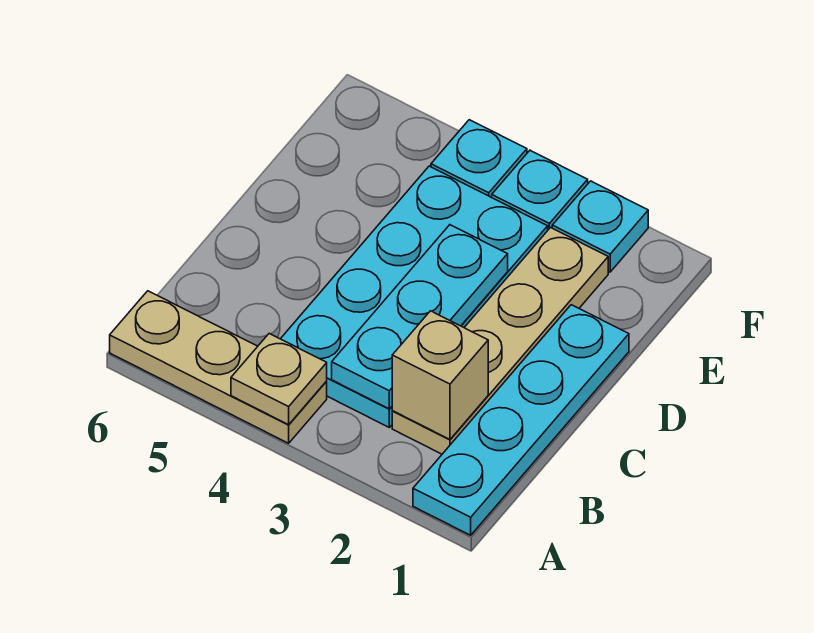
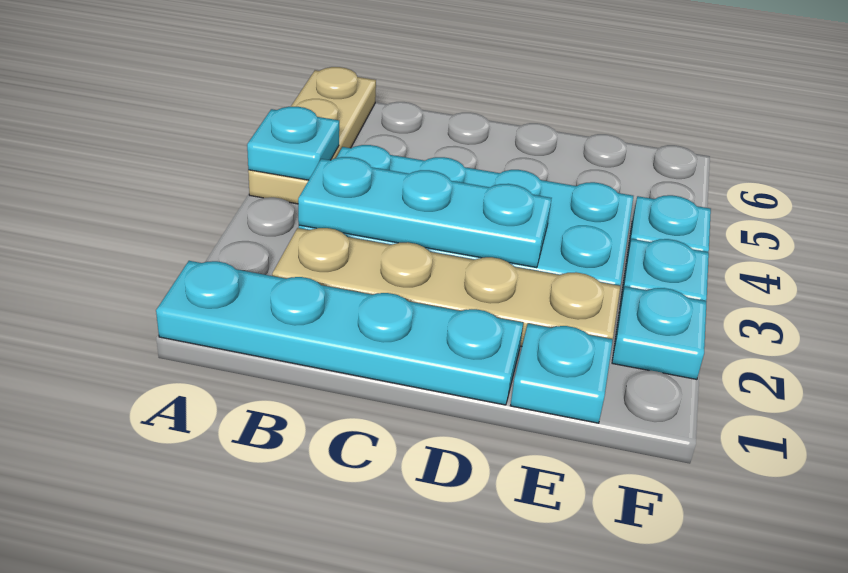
tan plate A4 level 2 -> cyan plate A4 level 2
tan brick B2 level 2 -> none
none -> cyan plate E1 level 1

